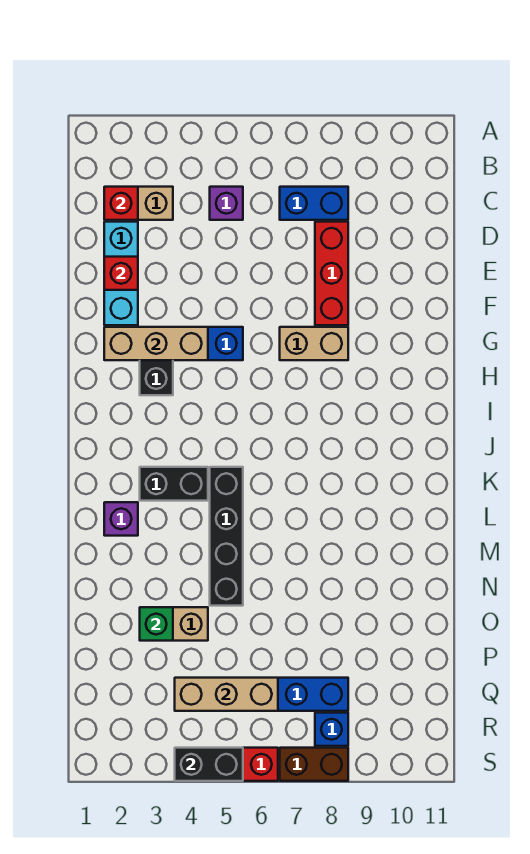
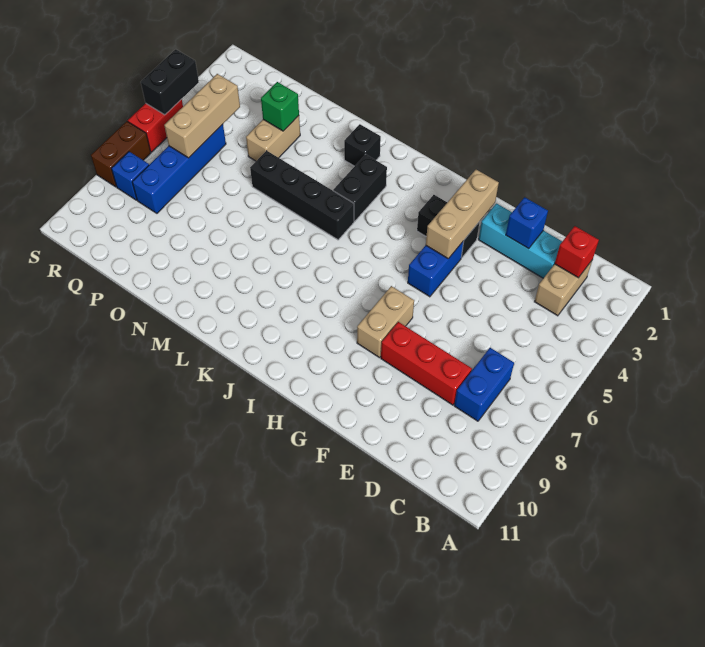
purple brick C5 level 1 -> none
red brick E2 level 2 -> blue brick E2 level 2
purple brick L2 level 1 -> black brick L2 level 1

